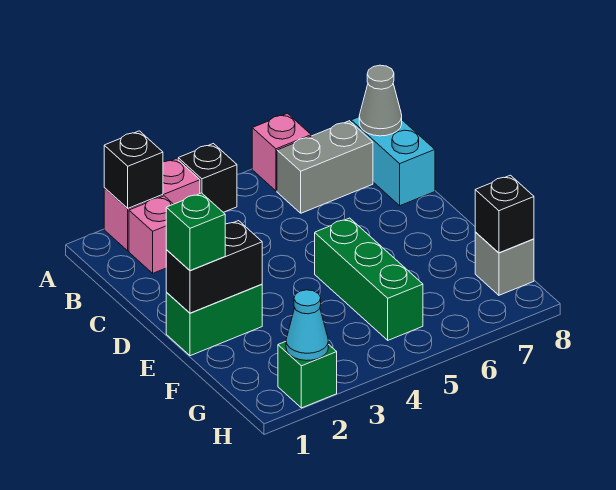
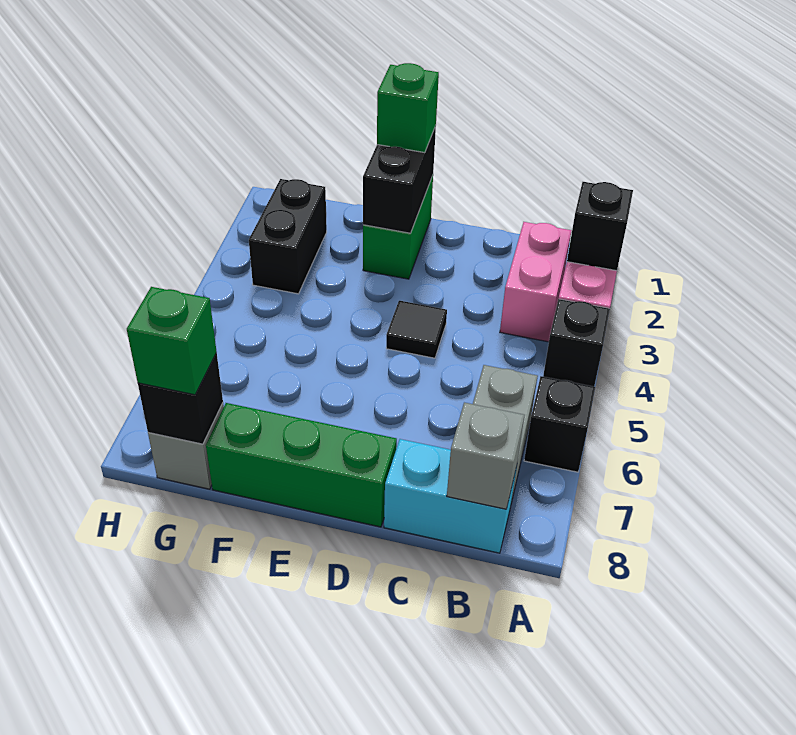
pink brick A6 level 1 -> black brick A6 level 1
pink brick B2 level 1 -> pink brick B2:B3 level 1
grey cone B8 level 2 -> grey brick B8 level 2
none -> black tile D4 level 1
green brick E5:G5 level 1 -> green brick D8:F8 level 1
none -> black brick G2:G3 level 1
green brick H2 level 1 -> green brick G8 level 3
cyan cone H2 level 2 -> none

